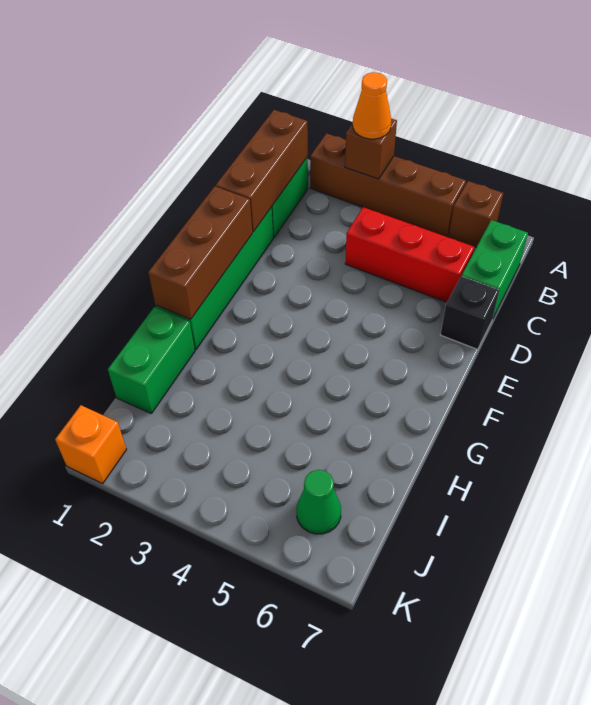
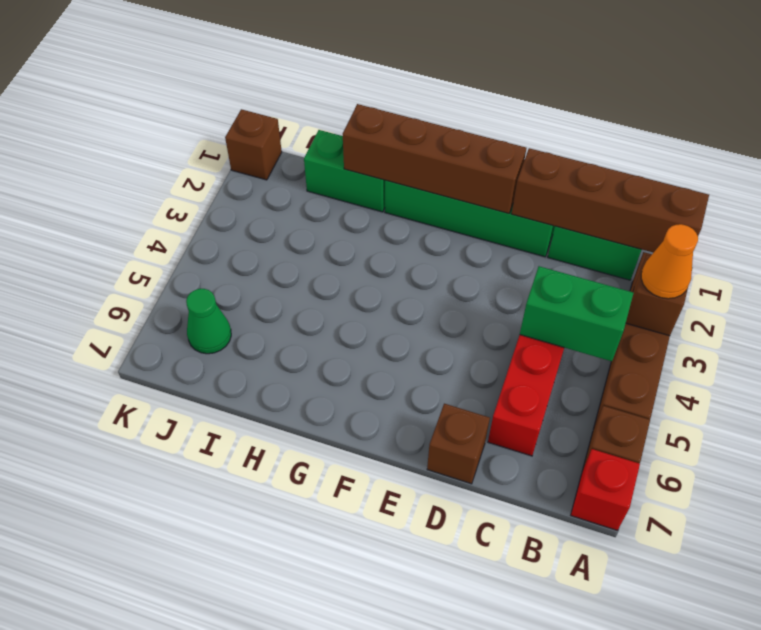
none -> red brick A7 level 1
brown brick B1:D1 level 2 -> brown brick A1:D1 level 2
green brick B7:C7 level 1 -> green brick B4:C4 level 2
black brick D7 level 1 -> brown brick D7 level 1
brown brick E1:G1 level 2 -> brown brick E1:H1 level 2
orange brick K1 level 1 -> brown brick K1 level 1

